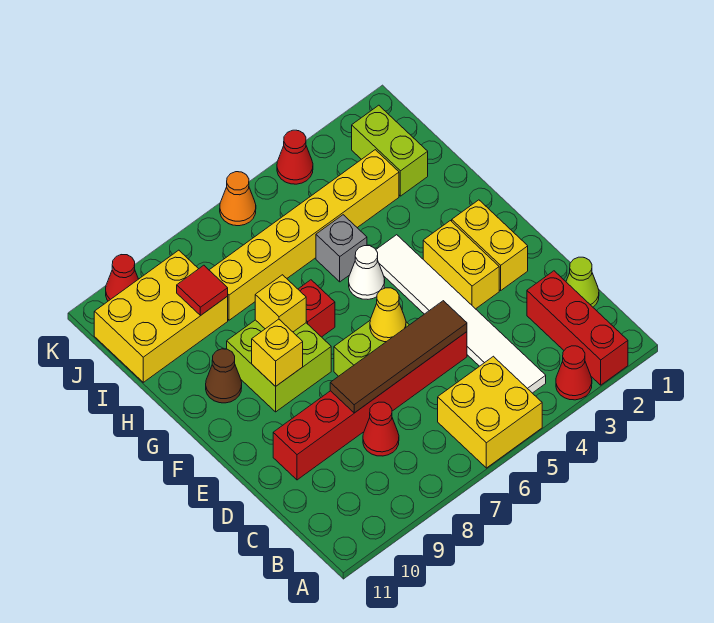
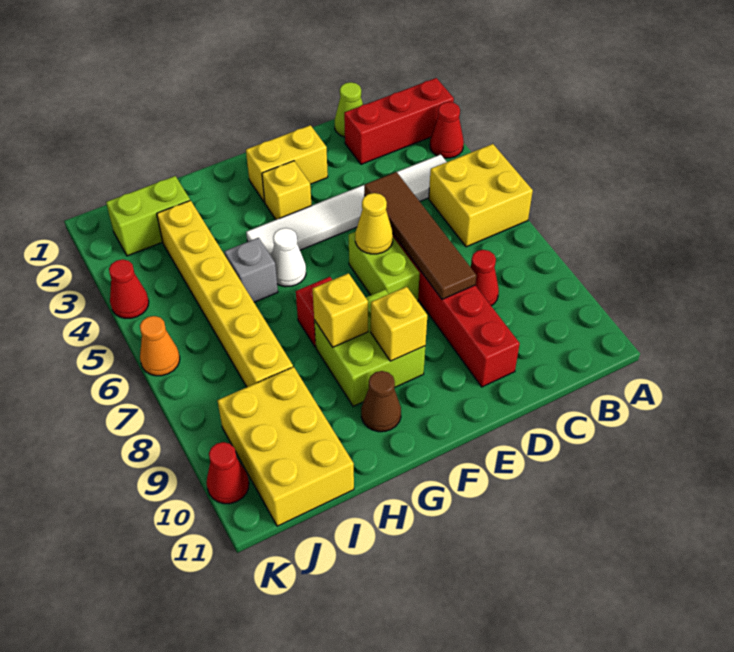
yellow brick E3:F3 level 1 -> yellow brick F3 level 1
red tile I9 level 2 -> none

